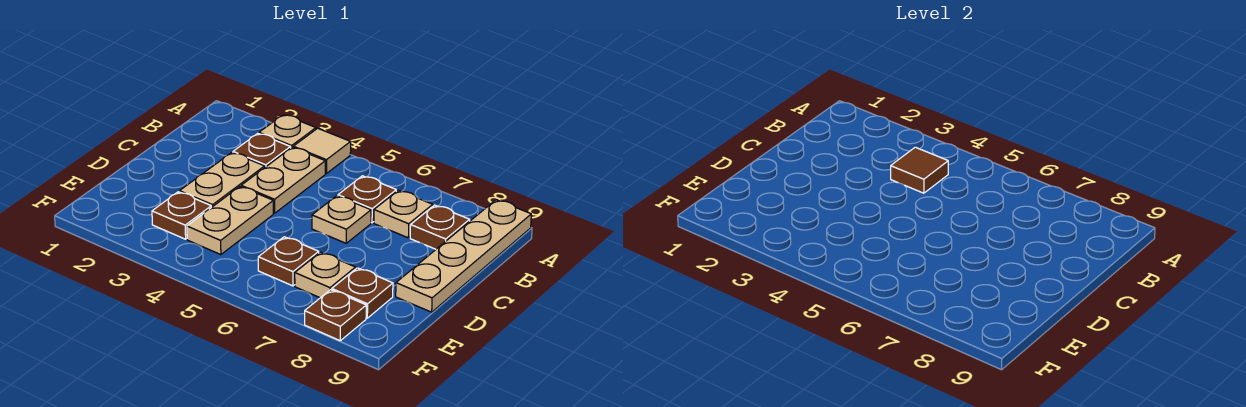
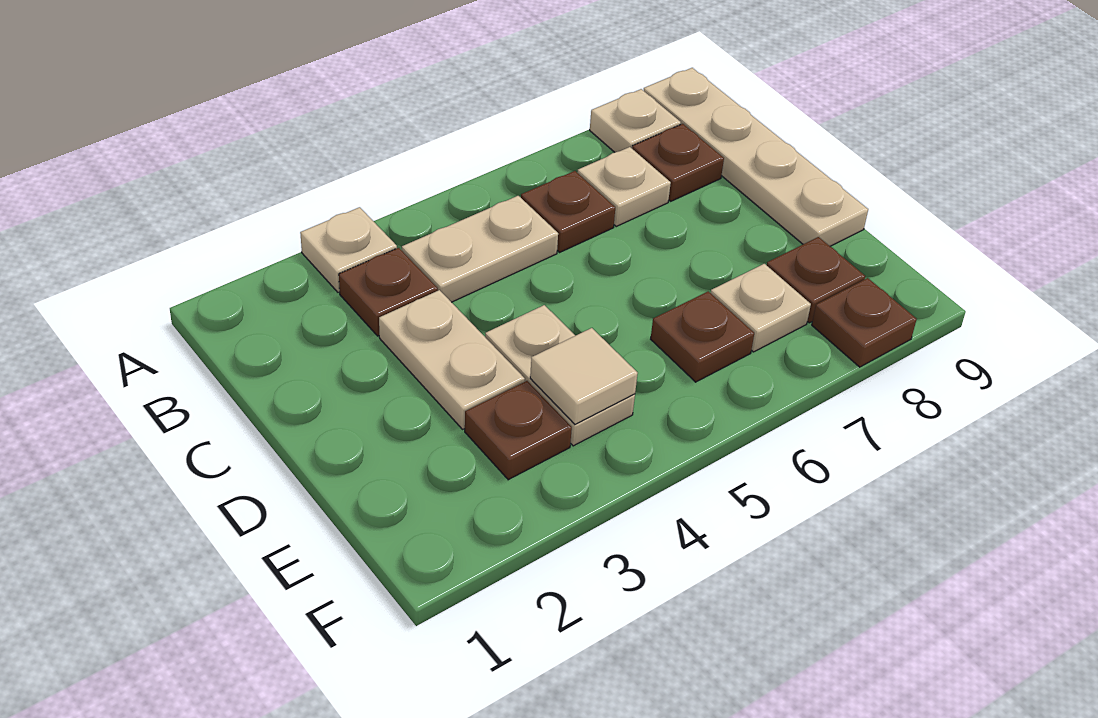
tan tile A4 level 1 -> tan tile E4 level 2
tan plate B4:C4 level 1 -> tan plate B4:B5 level 1
brown tile B4 level 2 -> none
tan plate C6 level 1 -> tan plate A8 level 1

